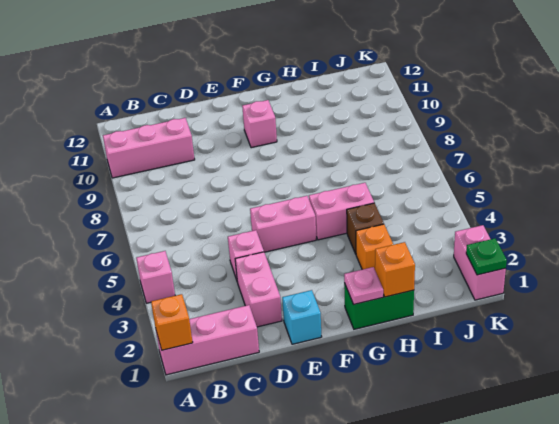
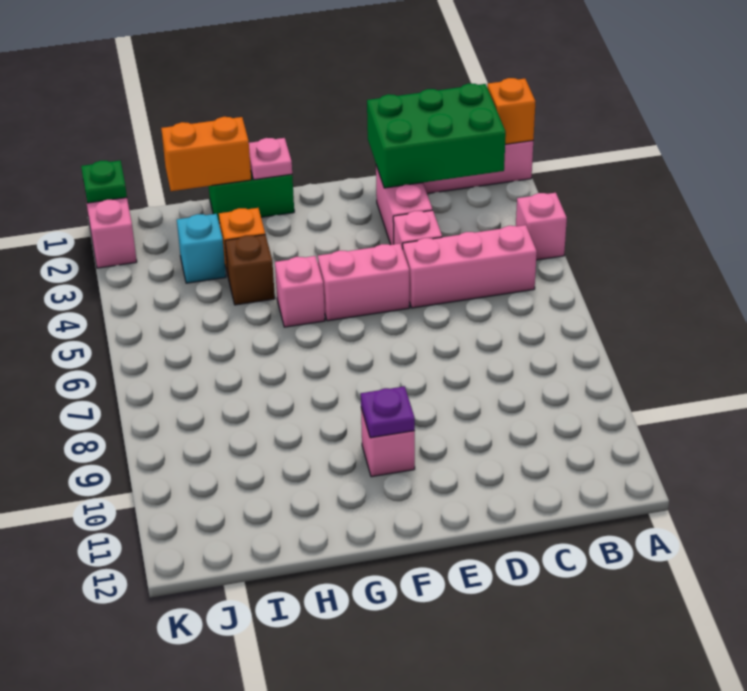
pink brick A10:C10 level 1 -> pink brick B5:D5 level 1
none -> green brick B1:D2 level 2
cyan brick E1 level 1 -> cyan brick I3 level 1
none -> purple plate F10 level 2
pink brick G5:H5 level 1 -> pink brick G5 level 1
orange brick H1 level 2 -> orange brick H1:I1 level 2

